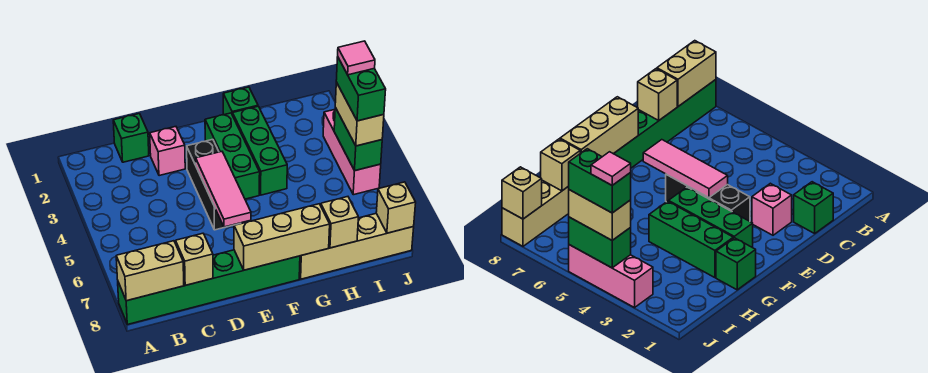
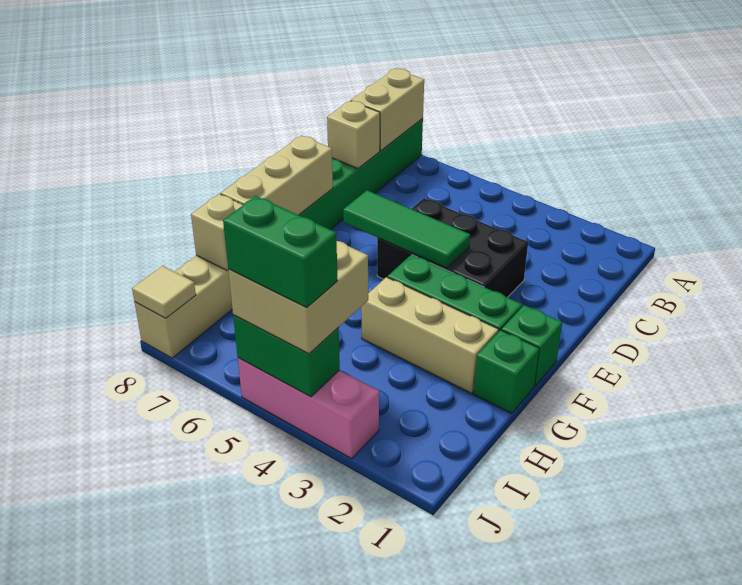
green brick C1 level 1 -> green brick F1 level 1
pink brick D2 level 1 -> none
black brick E3:E5 level 1 -> black brick D3:E5 level 1
pink tile E4:E6 level 2 -> green tile E4:E6 level 2
green brick G2:G4 level 1 -> tan brick G2:G4 level 1
tan brick J4:J5 level 3 -> tan brick I4:J5 level 3
pink tile J4 level 5 -> none
tan brick J8 level 2 -> tan tile J8 level 2

